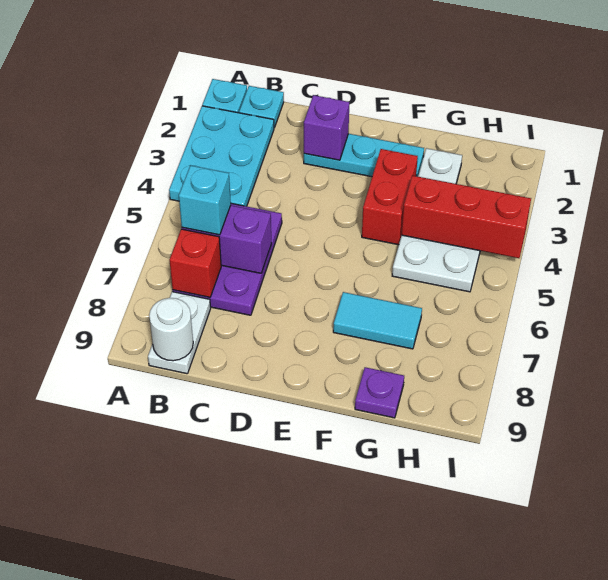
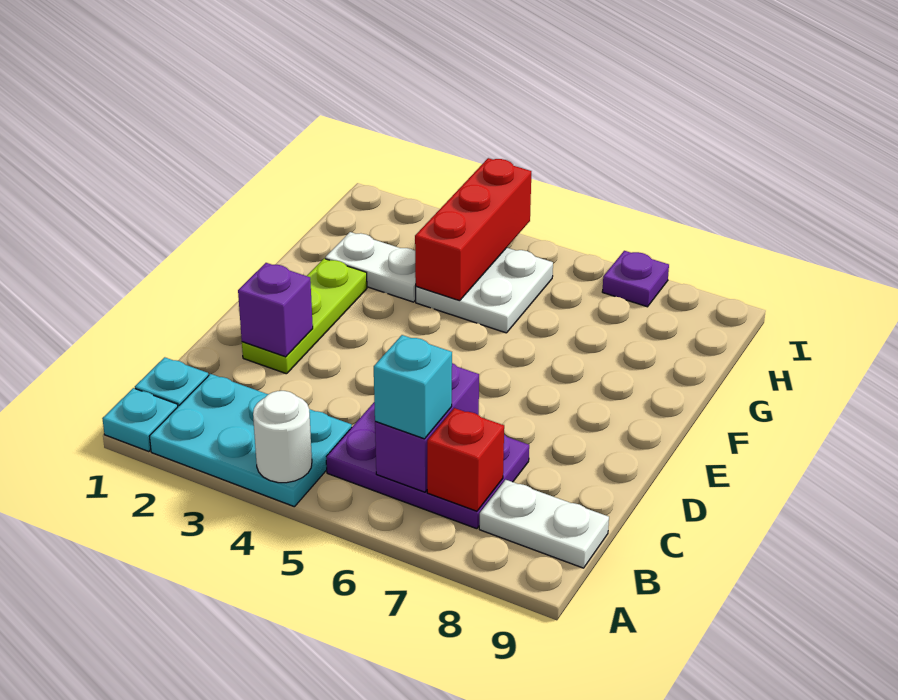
white round brick B9 level 2 -> white round brick A4 level 2
cyan plate D2:F2 level 1 -> lime plate D2:F2 level 1
red brick F3:F4 level 1 -> none
cyan tile F7:G7 level 1 -> none
purple plate G9 level 1 -> purple plate I7 level 1

